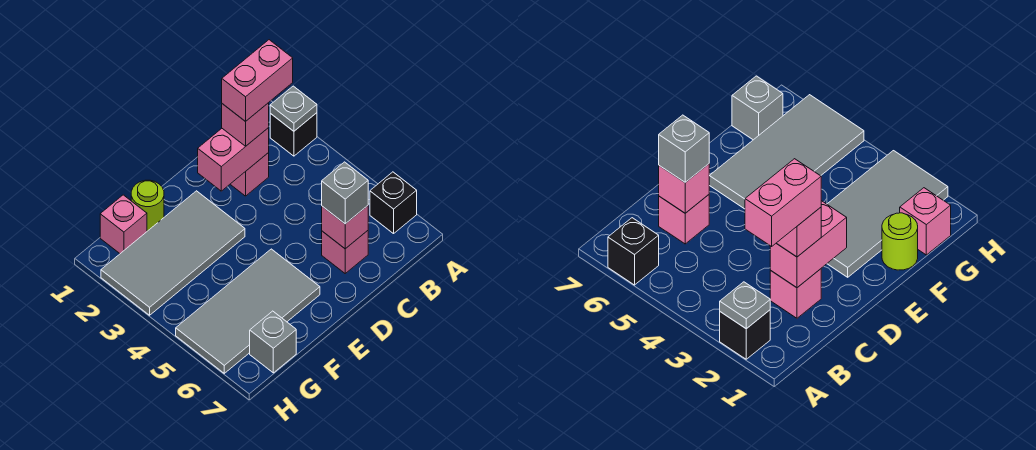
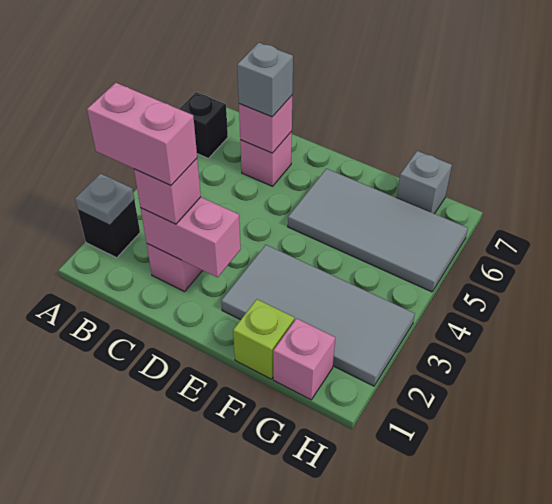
lime round brick F1 level 1 -> lime brick F1 level 1

